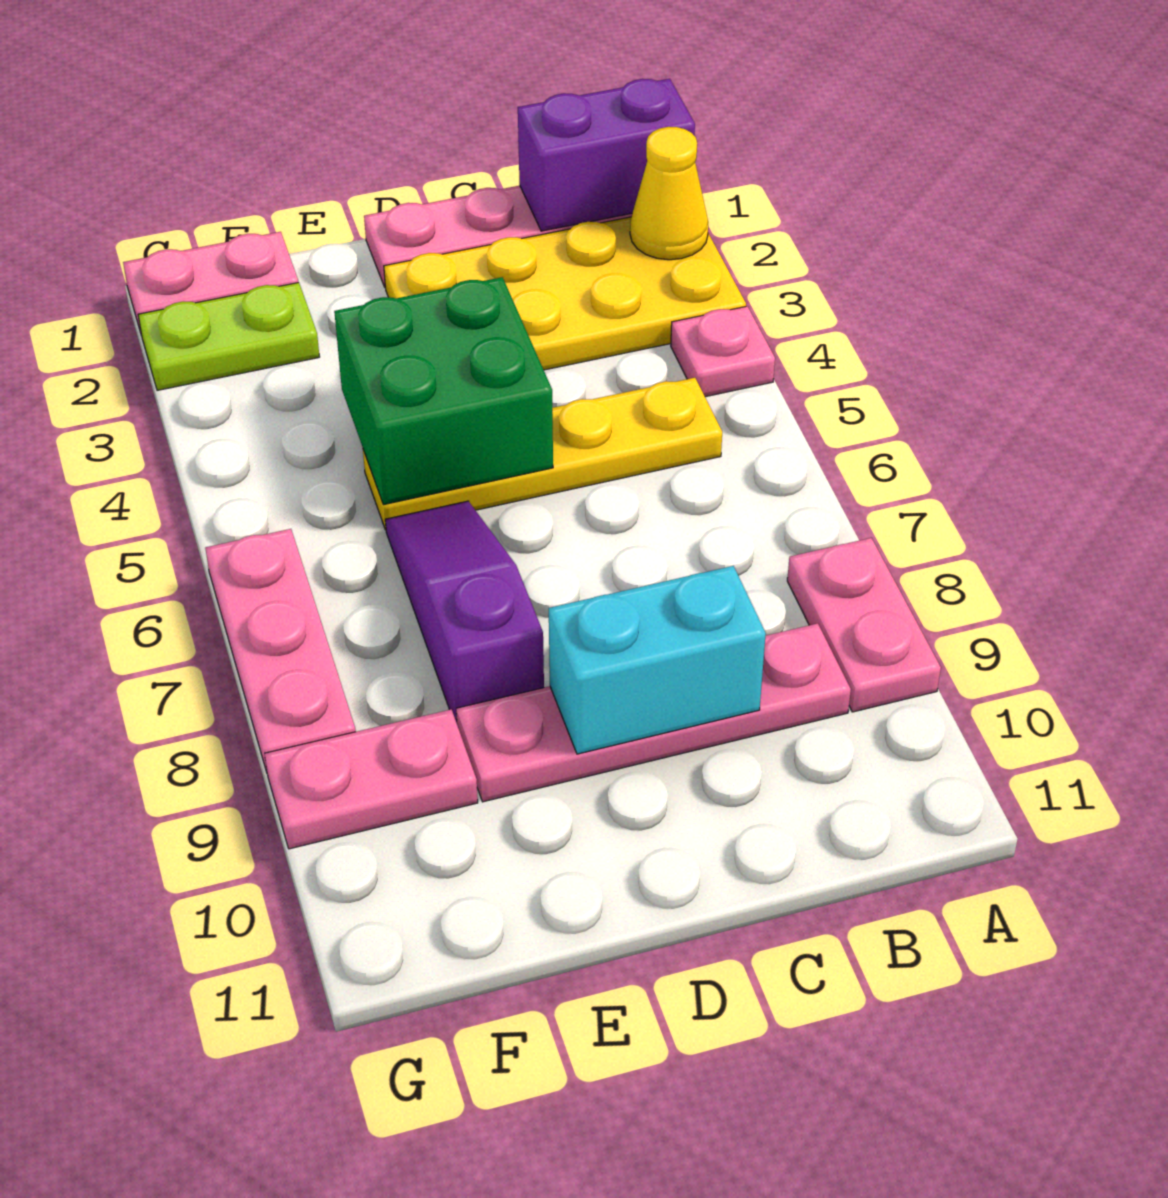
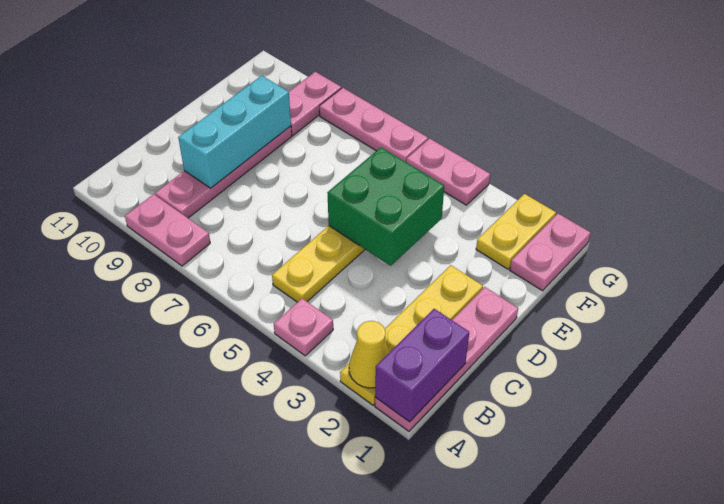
yellow plate A2:D3 level 1 -> yellow plate A2:D2 level 1
cyan brick C9:D9 level 2 -> cyan brick C9:E9 level 2
purple slope E6:E8 level 1 top 8 -> none
lime plate F2:G2 level 1 -> yellow plate F2:G2 level 1
none -> pink plate G4:G5 level 1

